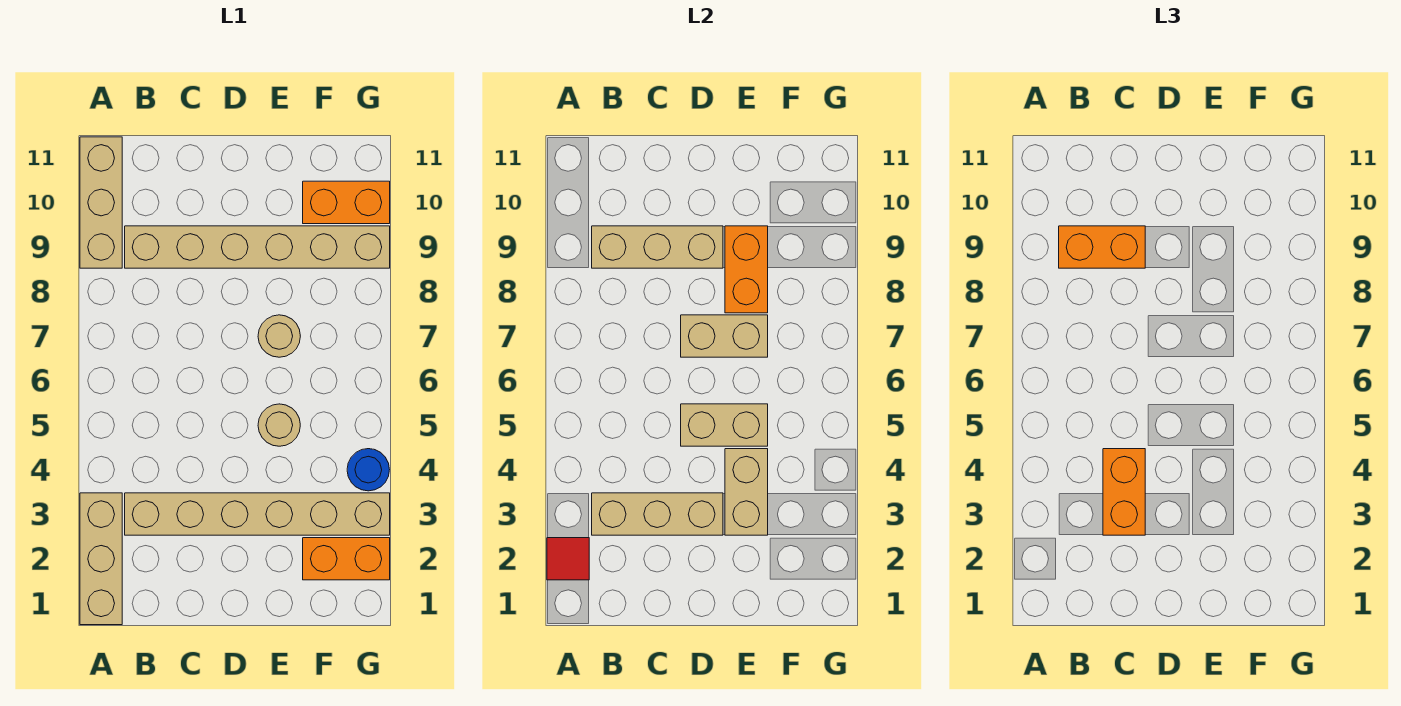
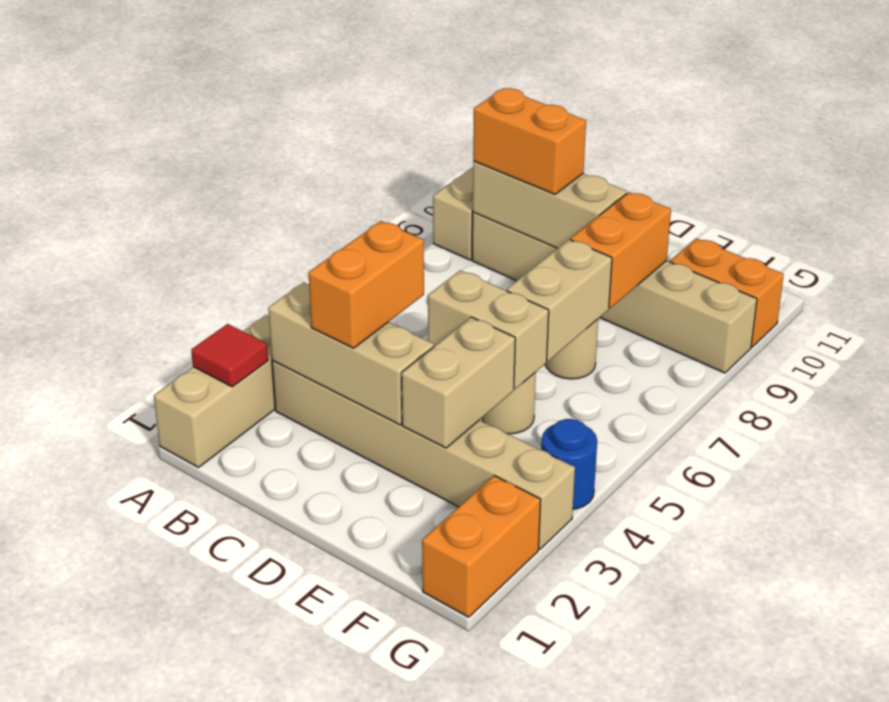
tan brick D7:E7 level 2 -> tan brick E6:E7 level 2
orange brick F2:G2 level 1 -> orange brick G1:G2 level 1

